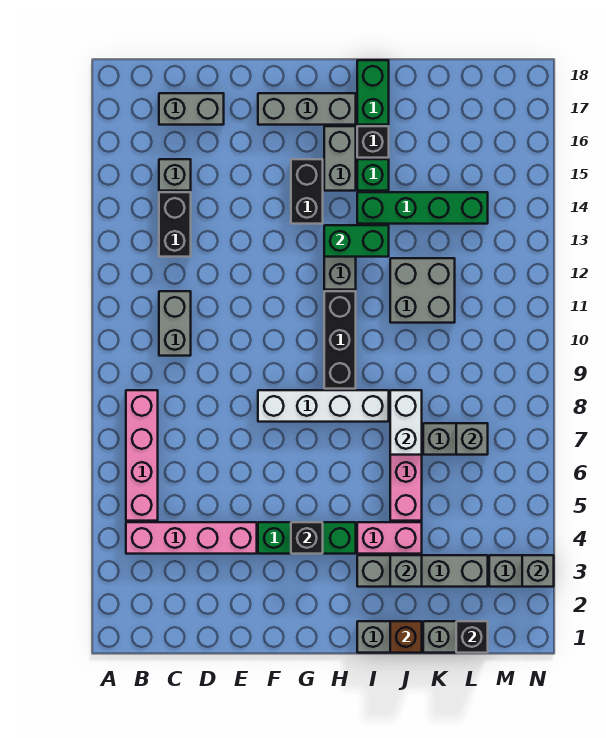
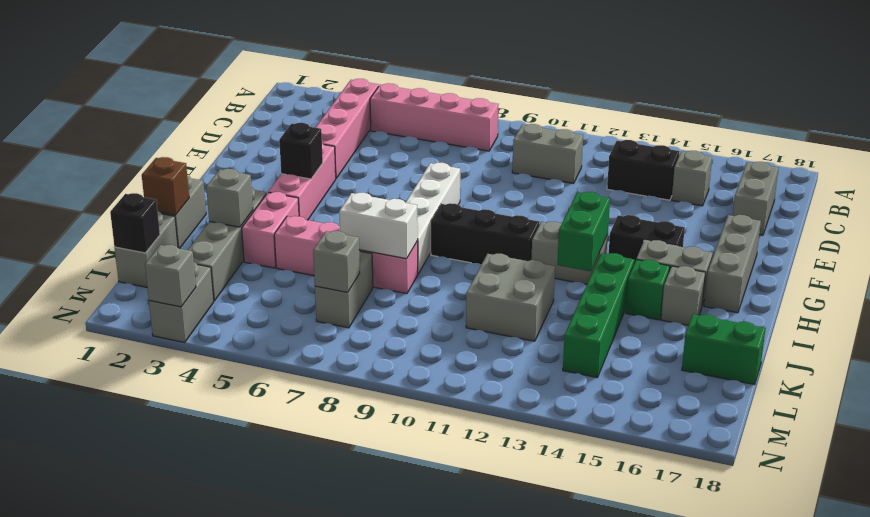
green brick F4:H4 level 1 -> pink brick F4:H4 level 1
black brick I16 level 1 -> grey brick I16 level 1
green brick I17:I18 level 1 -> green brick K17:K18 level 1

